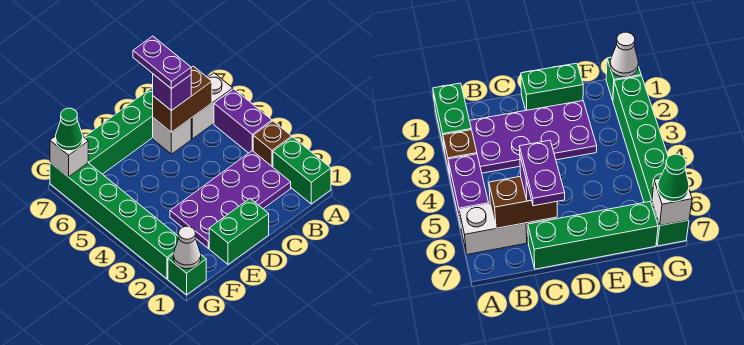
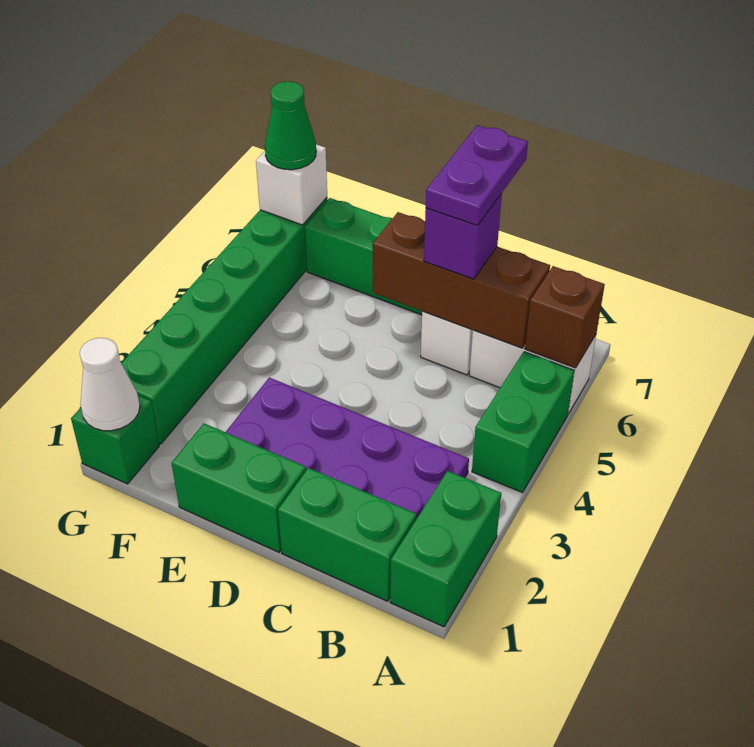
brown brick A3 level 1 -> brown brick A6 level 2
purple brick A4:A5 level 1 -> green brick A4:A5 level 1
none -> green brick B1:C1 level 1
brown brick B6:C6 level 2 -> brown brick B6:D6 level 2

